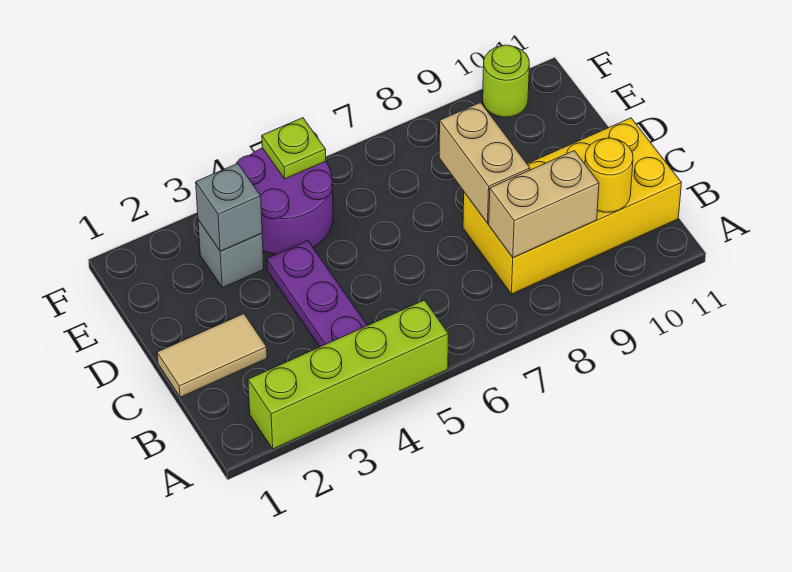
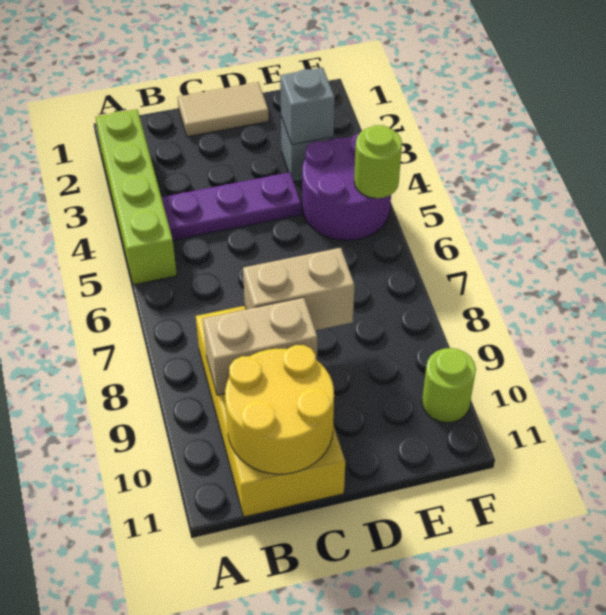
tan brick B8:B9 level 2 -> tan brick B9:C9 level 2
yellow round brick B10 level 2 -> yellow round brick B10:C11 level 2
tan tile C1:C2 level 1 -> tan tile C1:D1 level 1
lime plate F5 level 2 -> lime round brick F5 level 2

